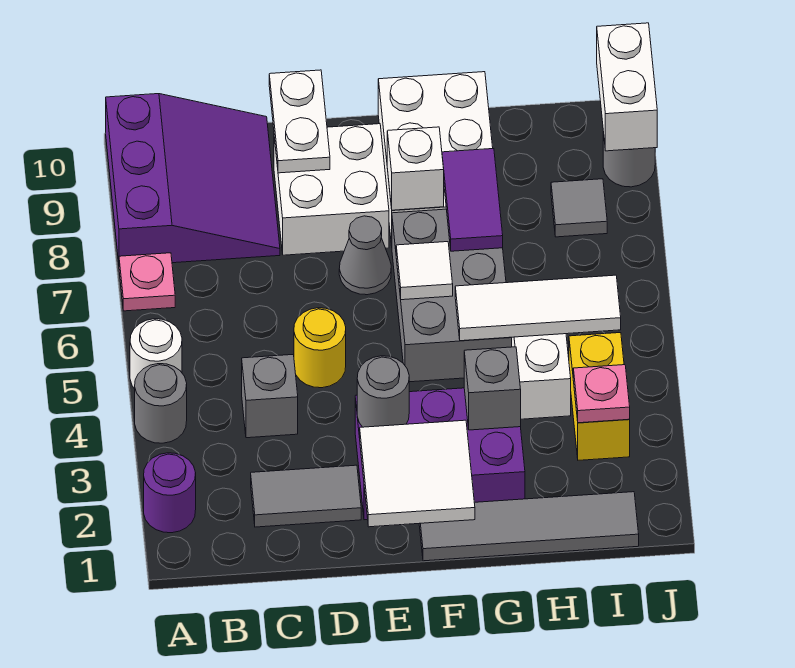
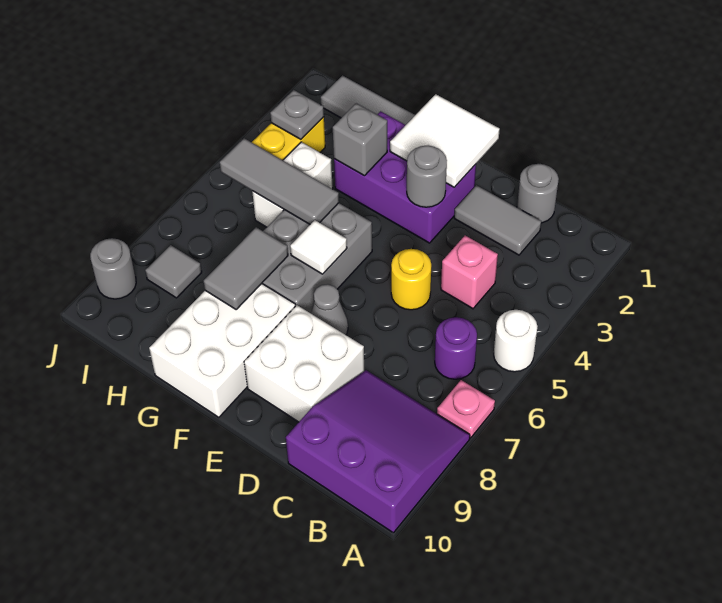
purple round brick A2 level 1 -> purple round brick B6 level 1
grey round brick A4 level 1 -> grey round brick C1 level 1
purple slope A8:C10 level 1 top A -> purple slope A8:C10 level 1 top 10
grey brick C4 level 1 -> pink brick C4 level 1
white plate D9:D10 level 2 -> none
white brick F8 level 2 -> none
white tile G5:I5 level 2 -> grey tile G5:I5 level 2
purple tile G7:G8 level 2 -> grey tile G7:G8 level 2
pink plate I3 level 2 -> grey plate I3 level 2
white brick J9:J10 level 2 -> none

